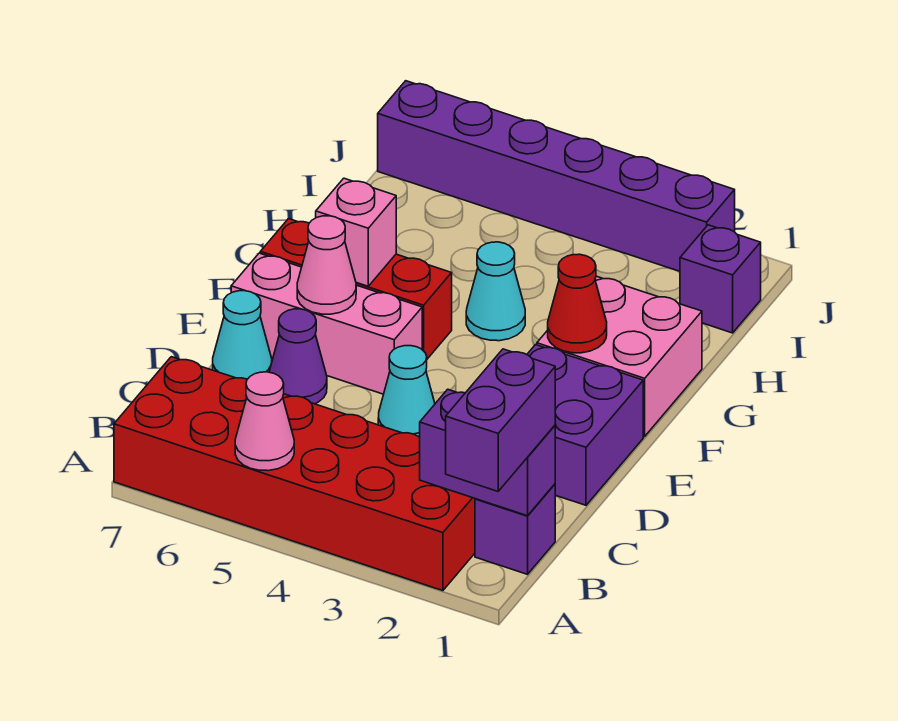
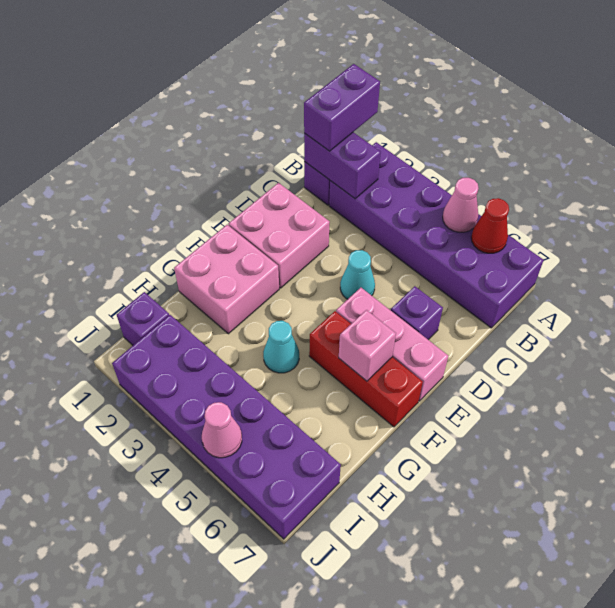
red brick A2:B7 level 1 -> purple brick A2:B7 level 1
purple brick D1:E2 level 1 -> pink brick D1:E2 level 1
purple cone D6 level 1 -> purple brick D6 level 1
cyan cone D7 level 1 -> none
pink cone E6 level 2 -> pink cone J5 level 2
red cone F2 level 2 -> red cone A6 level 2
purple brick J2:J7 level 1 -> purple brick I2:J7 level 1

